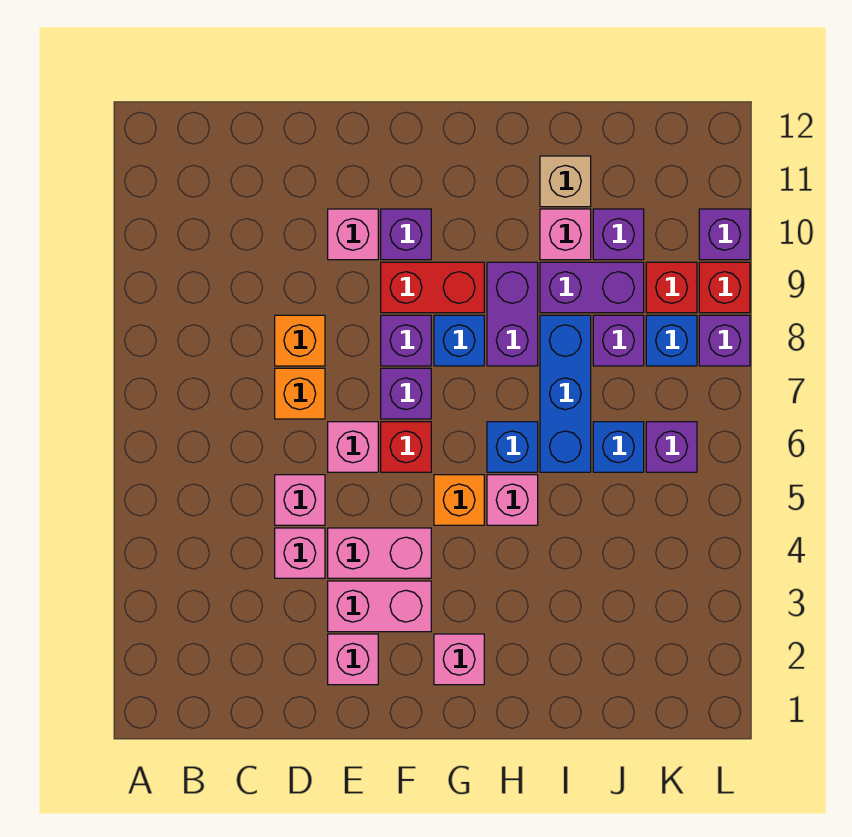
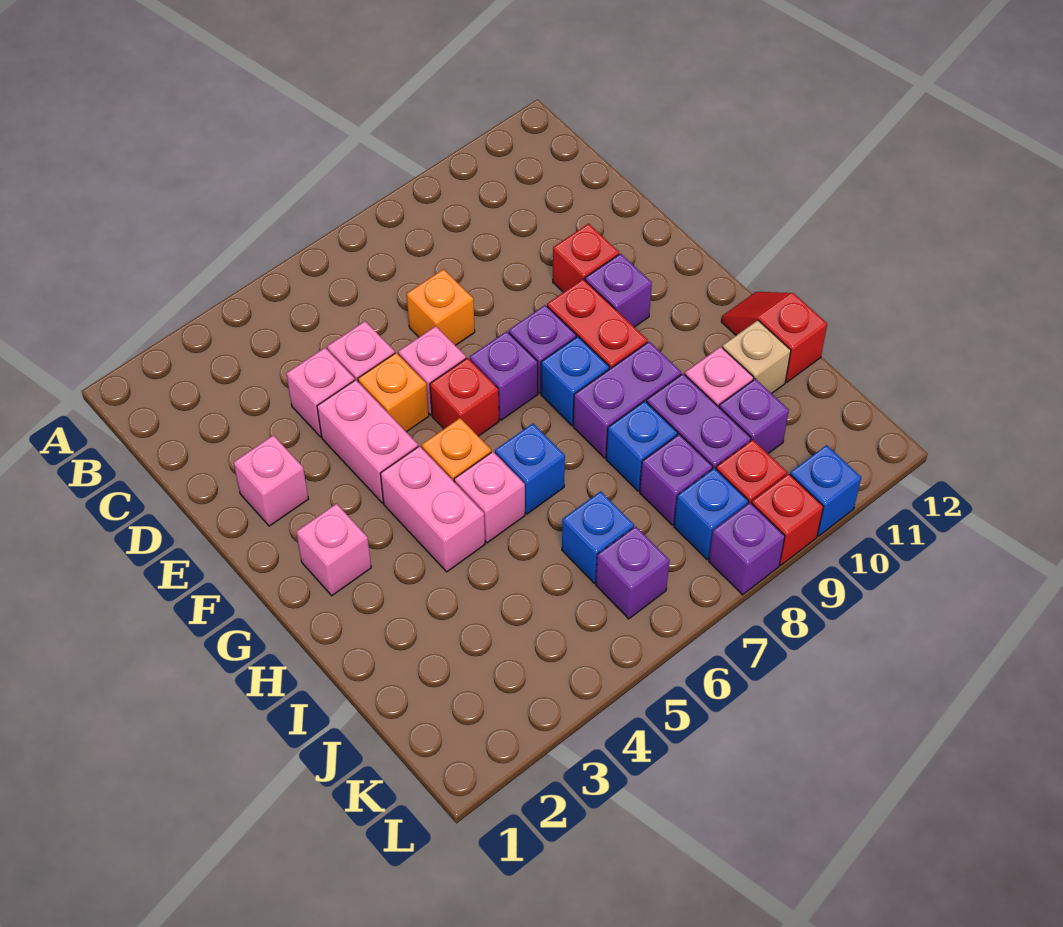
orange brick D8 level 1 -> orange brick E5 level 1
pink brick E3:F3 level 1 -> pink brick G4:H4 level 1
pink brick E10 level 1 -> red brick E10 level 1
none -> red slope H12:I12 level 1 top I
blue brick I6:I8 level 1 -> blue brick I8 level 1
purple brick L10 level 1 -> blue brick L10 level 1

